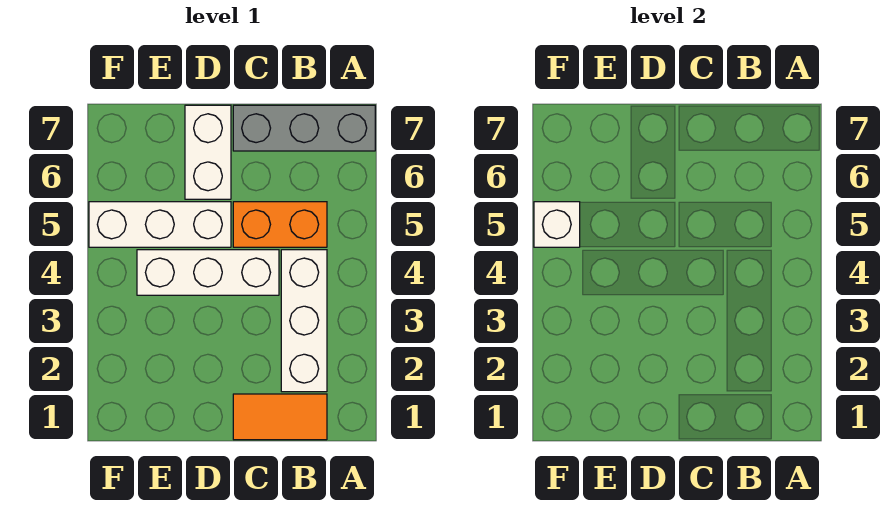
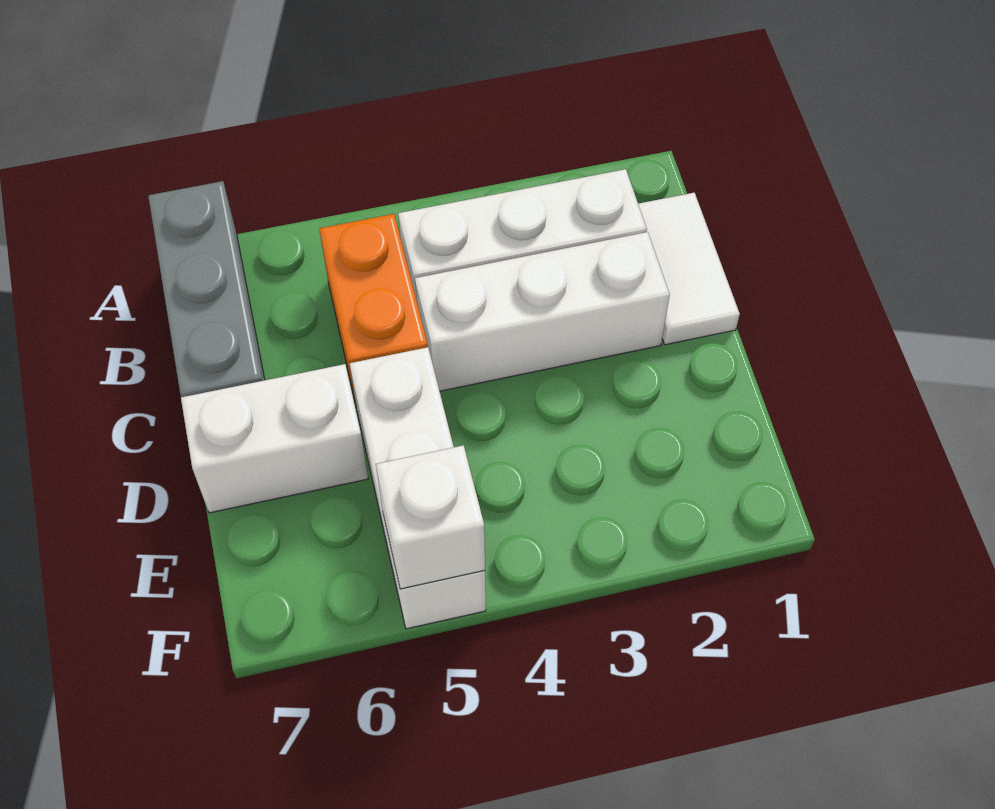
orange tile B1:C1 level 1 -> white tile B1:C1 level 1
white brick C4:E4 level 1 -> white brick C2:C4 level 1

